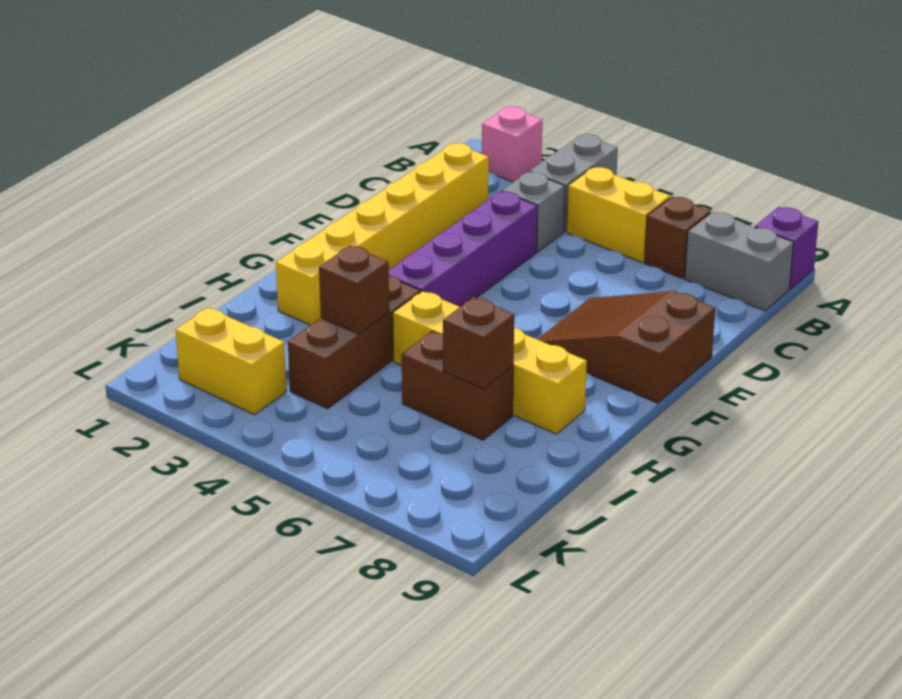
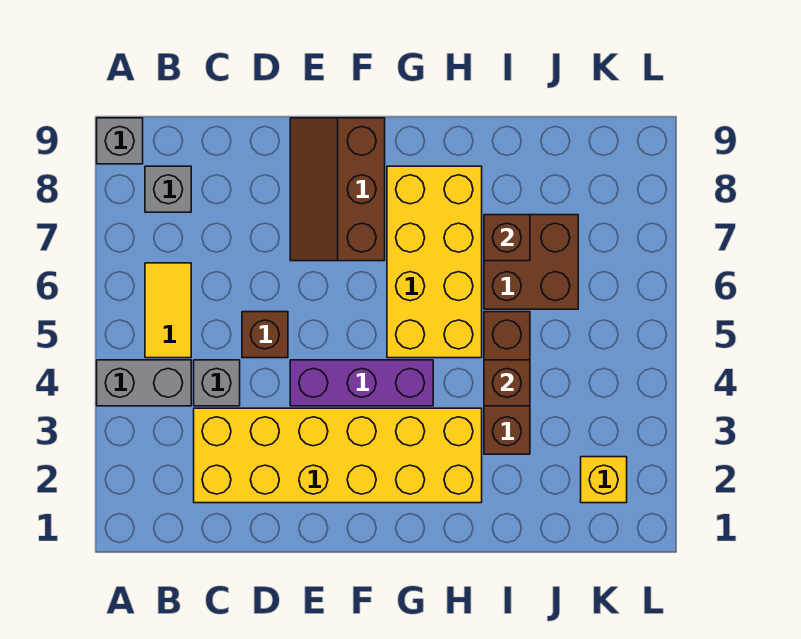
pink brick A2 level 1 -> none
purple brick A9 level 1 -> grey brick A9 level 1
yellow brick B5:B6 level 1 -> yellow tile B5:B6 level 1
brown brick B7 level 1 -> brown brick D5 level 1
grey brick B8:B9 level 1 -> grey brick B8 level 1
yellow brick C2:H2 level 1 -> yellow brick C2:H3 level 1
purple brick D4:G4 level 1 -> purple brick E4:G4 level 1
brown slope E7:F9 level 1 top 9 -> brown slope E7:F9 level 1 top F
brown brick H4:J4 level 1 -> brown brick I3:I5 level 1
yellow brick H5:H8 level 1 -> yellow brick G5:H8 level 1
brown brick I6:I7 level 1 -> brown brick I6:J7 level 1
yellow brick K2:K3 level 1 -> yellow brick K2 level 1

